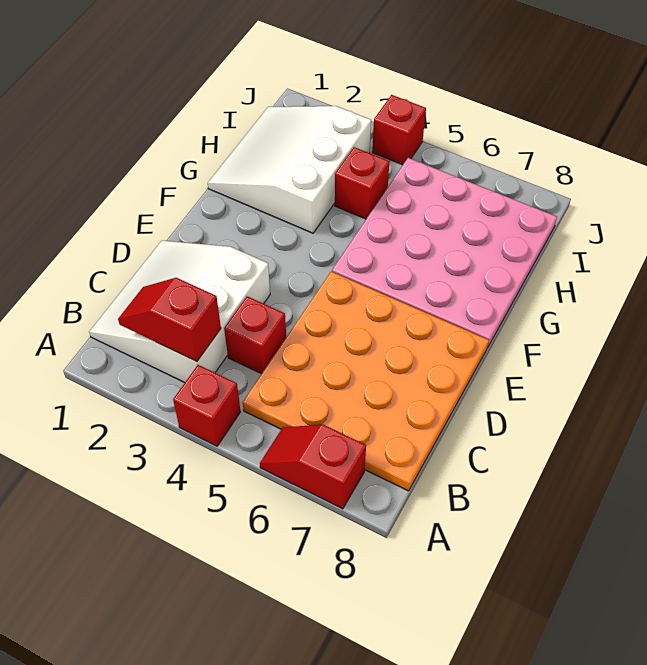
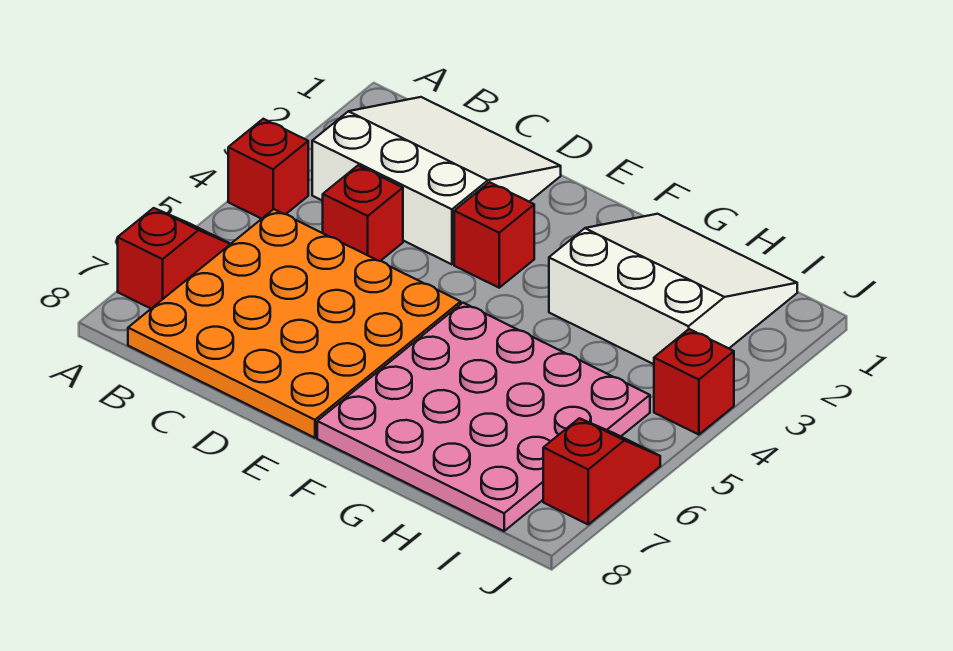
red slope B2:B3 level 2 top 3 -> red slope J6:J7 level 1 top 7
red brick H4 level 1 -> red brick E3 level 1

